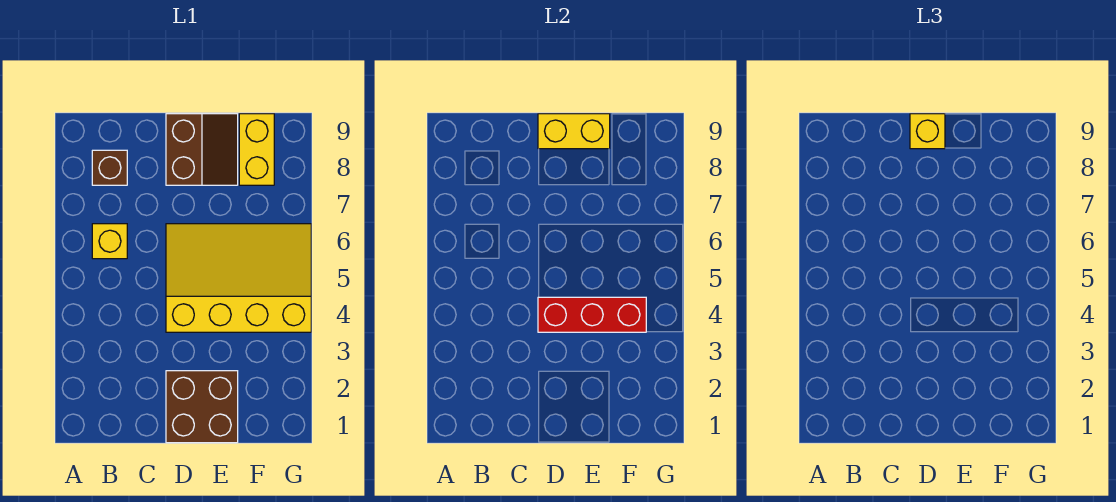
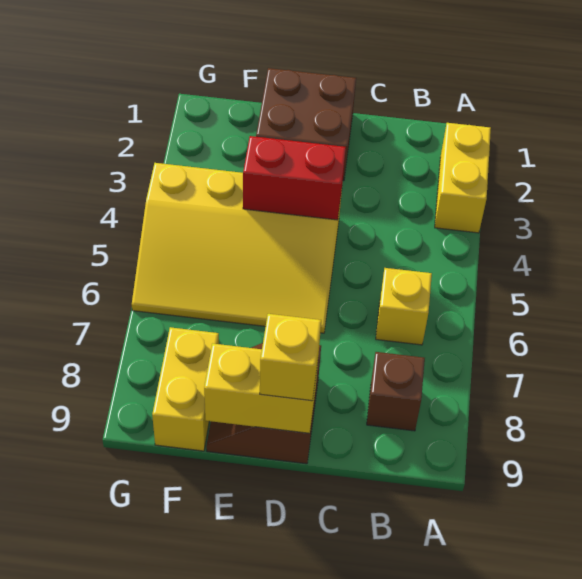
none -> yellow brick A2:A3 level 1
red brick D4:F4 level 2 -> red brick D4:E4 level 2

